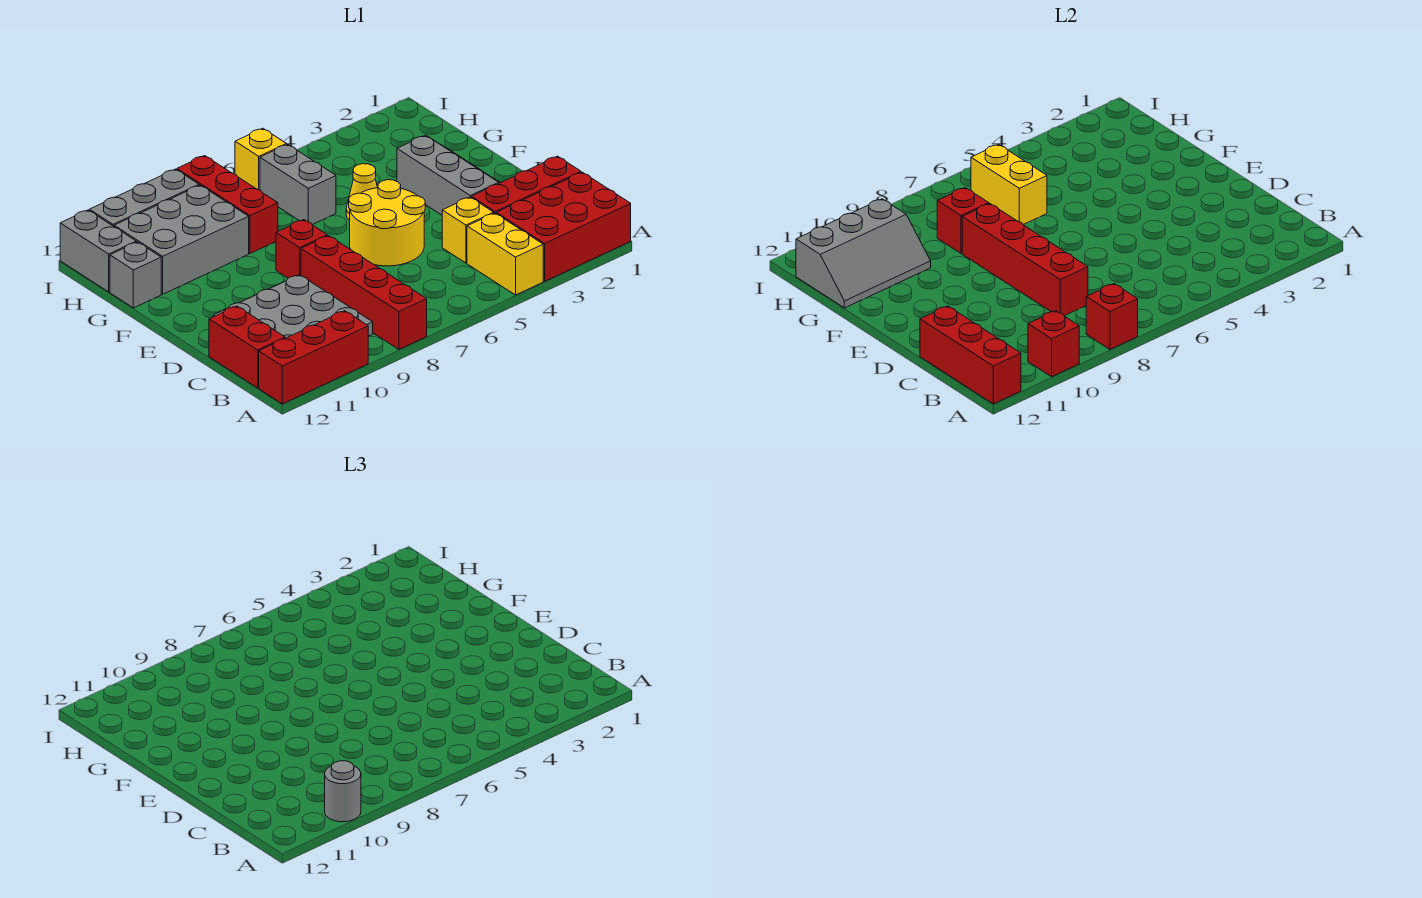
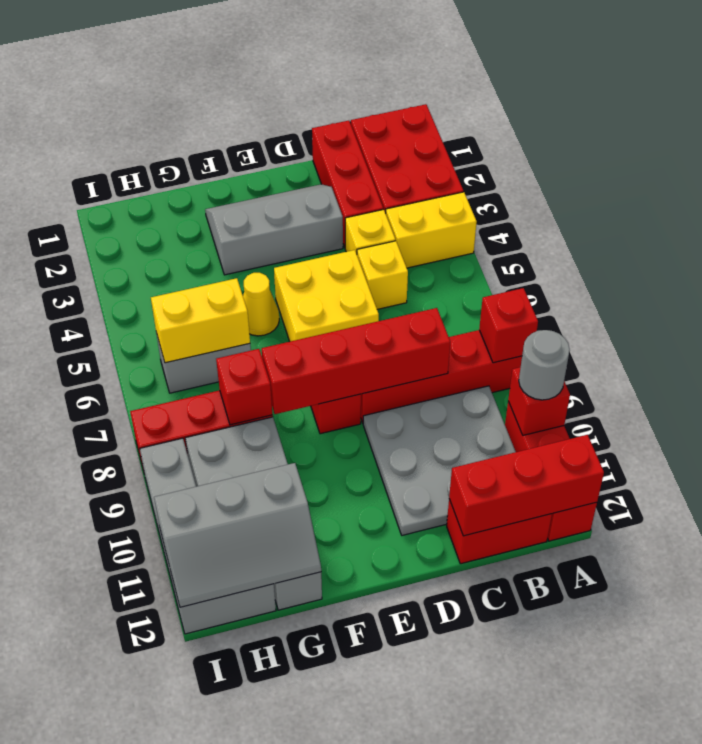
yellow round brick D5:E6 level 1 -> yellow brick D5:E6 level 1
grey slope G10:H12 level 2 top H -> grey slope G11:I12 level 2 top 11
yellow brick I6 level 1 -> yellow brick C5 level 1

